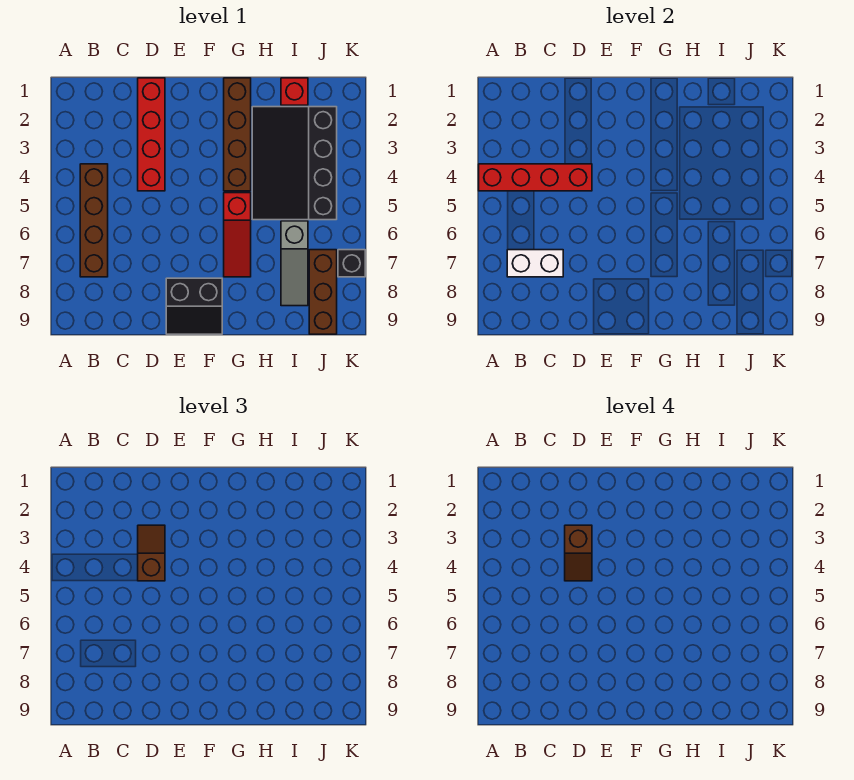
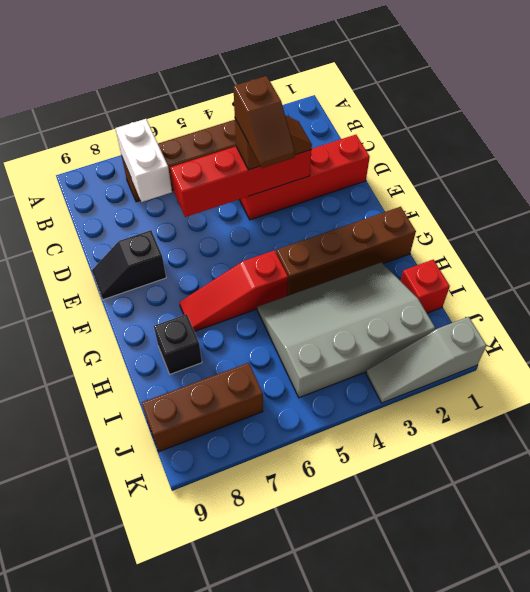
red brick A4:D4 level 2 -> red brick D3:D6 level 2
brown slope D3:D4 level 4 top 3 -> brown slope D4:E4 level 4 top D
black slope E8:F9 level 1 top 8 -> black slope E8:E9 level 1 top 8
black slope H2:J5 level 1 top J -> grey slope H2:J5 level 1 top J
grey slope I6:I8 level 1 top 6 -> grey slope K1:K3 level 1 top 1
black brick K7 level 1 -> black brick H8 level 1

